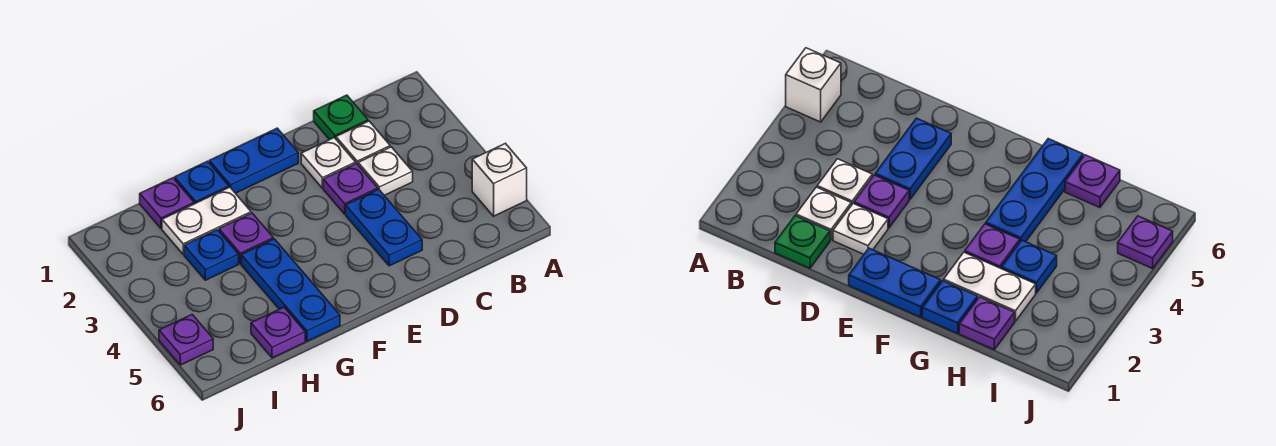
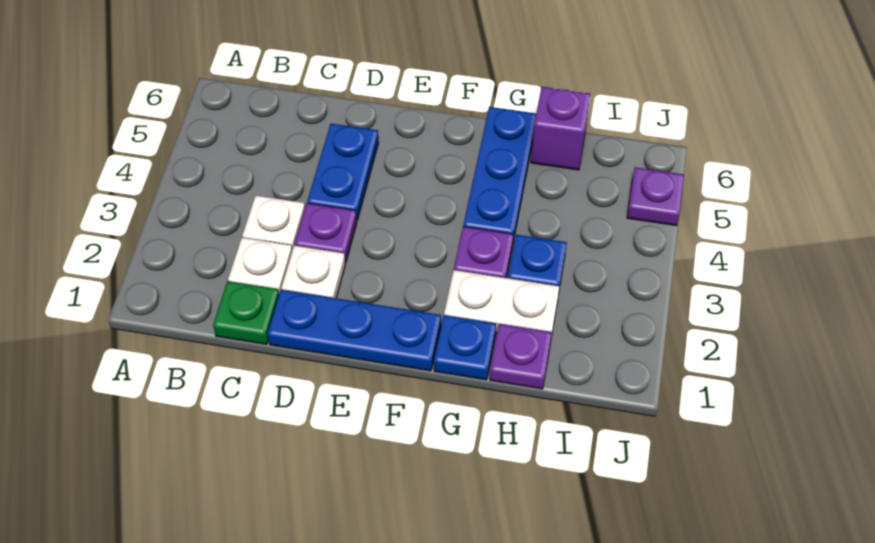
white brick A5 level 1 -> none
blue plate E1:F1 level 1 -> blue plate D1:F1 level 1
purple plate H6 level 1 -> purple brick H6 level 1

